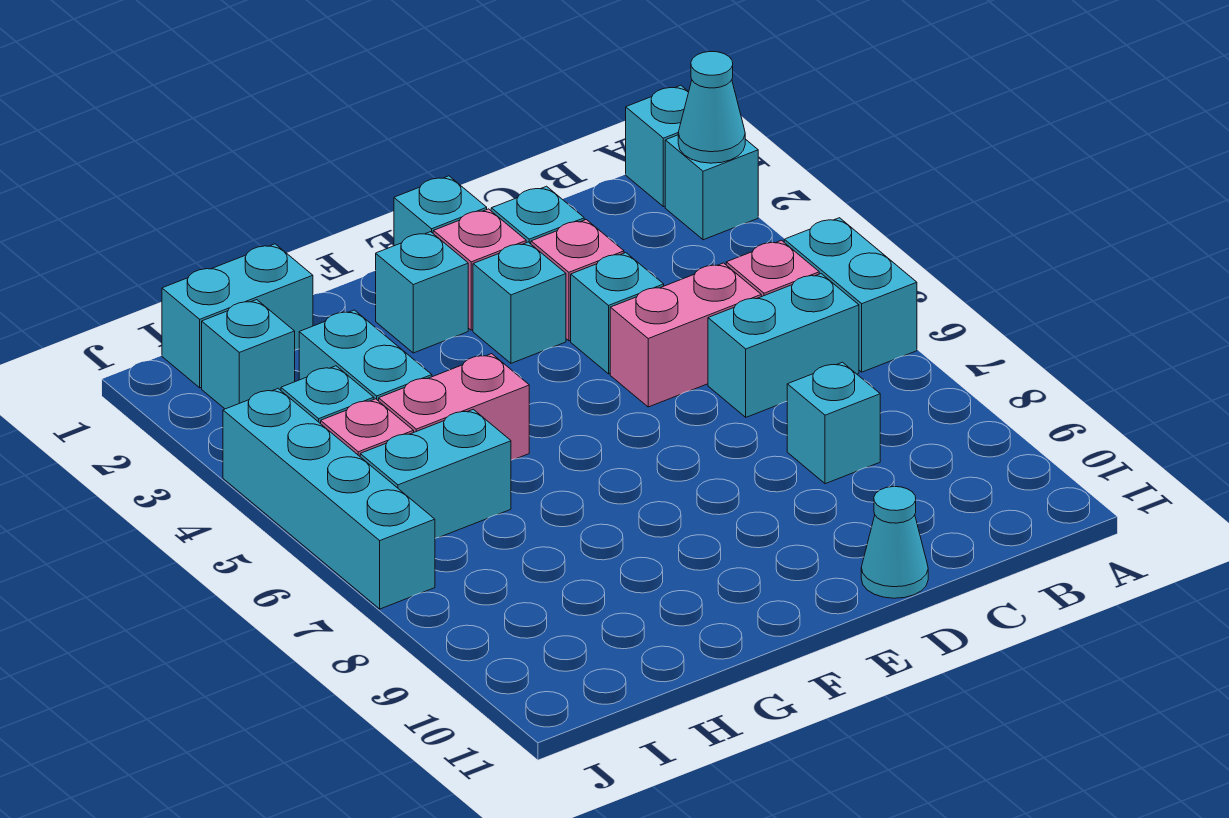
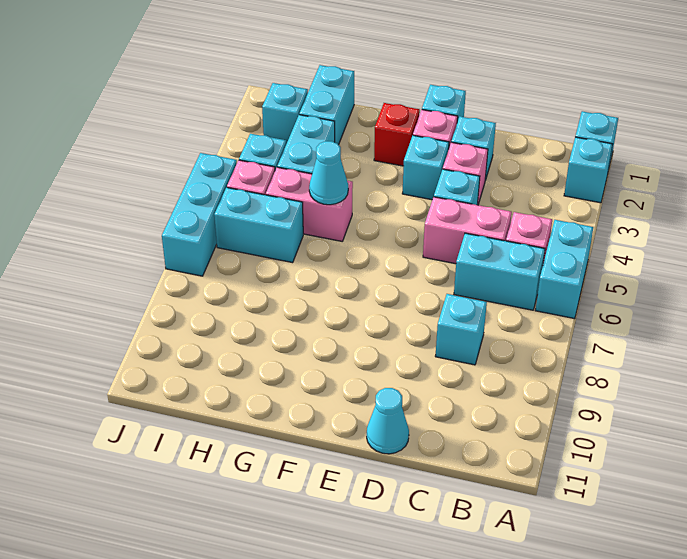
cyan cone A2 level 2 -> cyan cone G5 level 2
cyan brick F2 level 1 -> red brick F2 level 1
cyan brick H1:I1 level 1 -> cyan brick H1:H2 level 1
cyan brick J4:J7 level 1 -> cyan brick J5:J7 level 1

